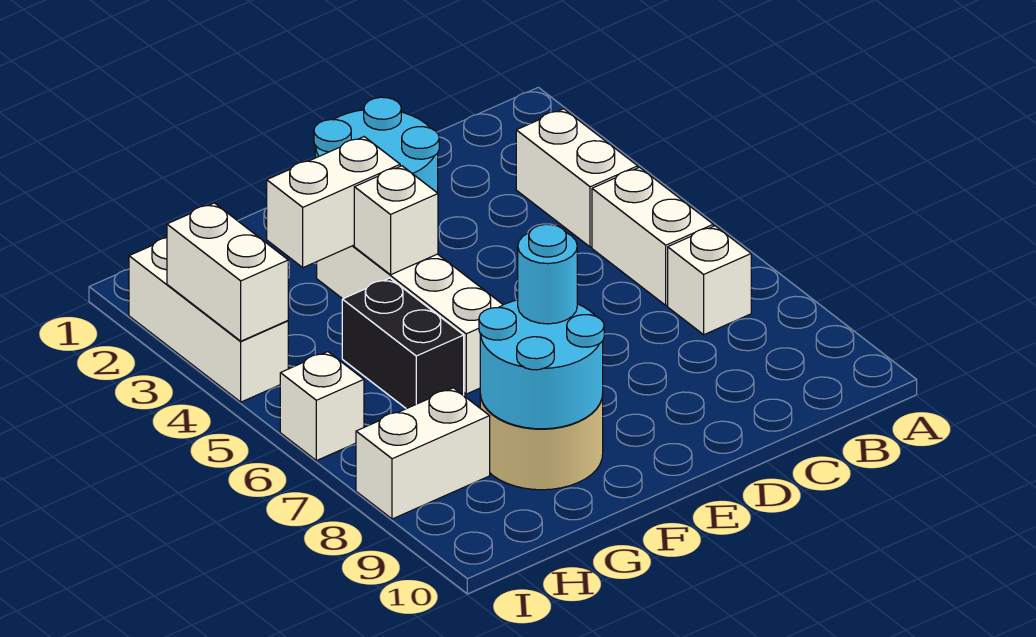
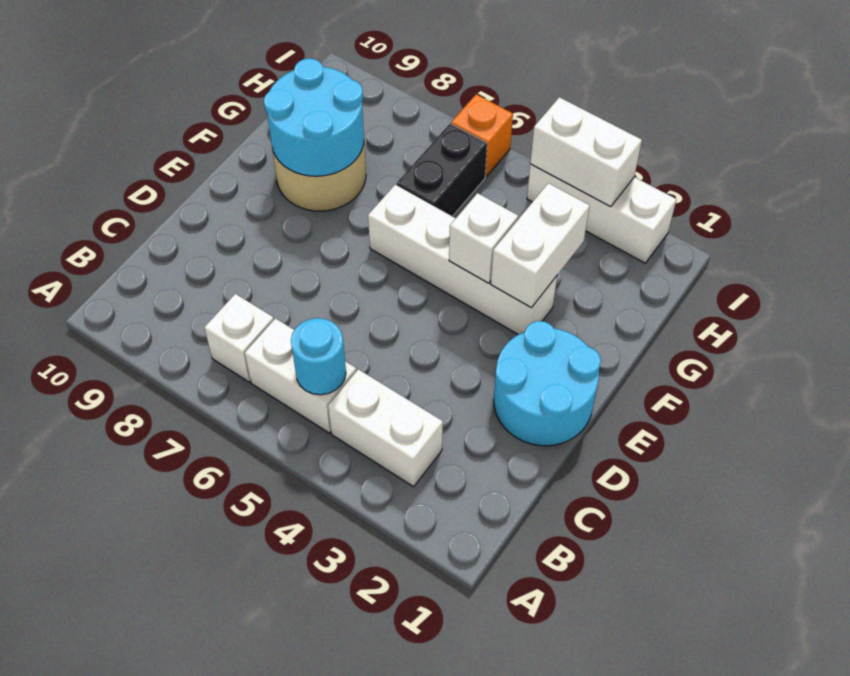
cyan round brick F8 level 3 -> cyan round brick B5 level 2
black brick G5:G6 level 1 -> black brick G6:H6 level 1
white brick H8:I8 level 1 -> none
white brick I6 level 1 -> orange brick I6 level 1

